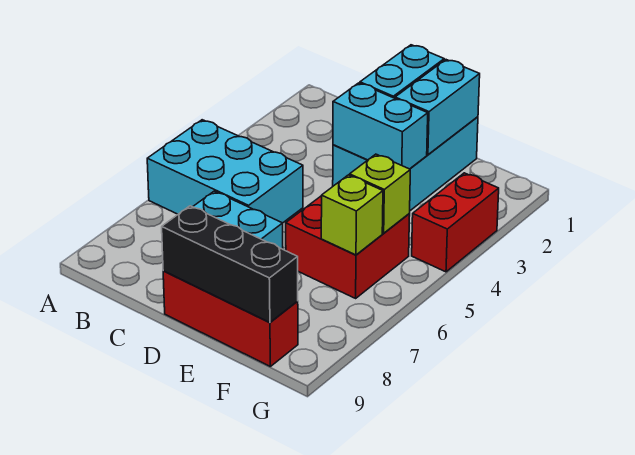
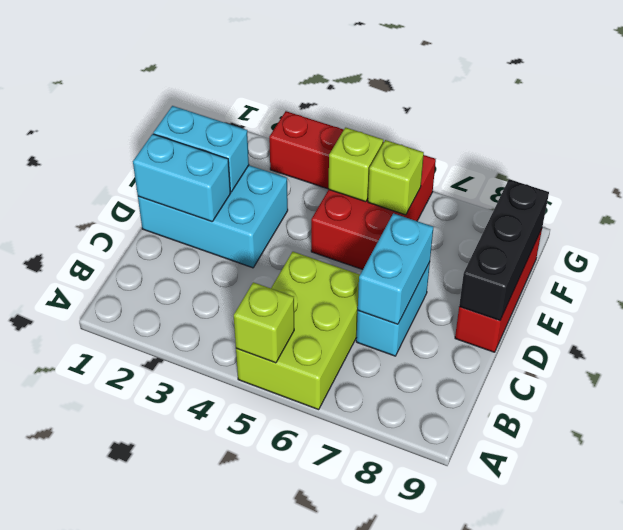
cyan brick A5:C6 level 1 -> lime brick A5:C6 level 1
none -> lime brick A5 level 2
cyan brick D3:E3 level 2 -> cyan brick C7:D7 level 2
red brick E5:F6 level 1 -> red brick E5:G6 level 1

